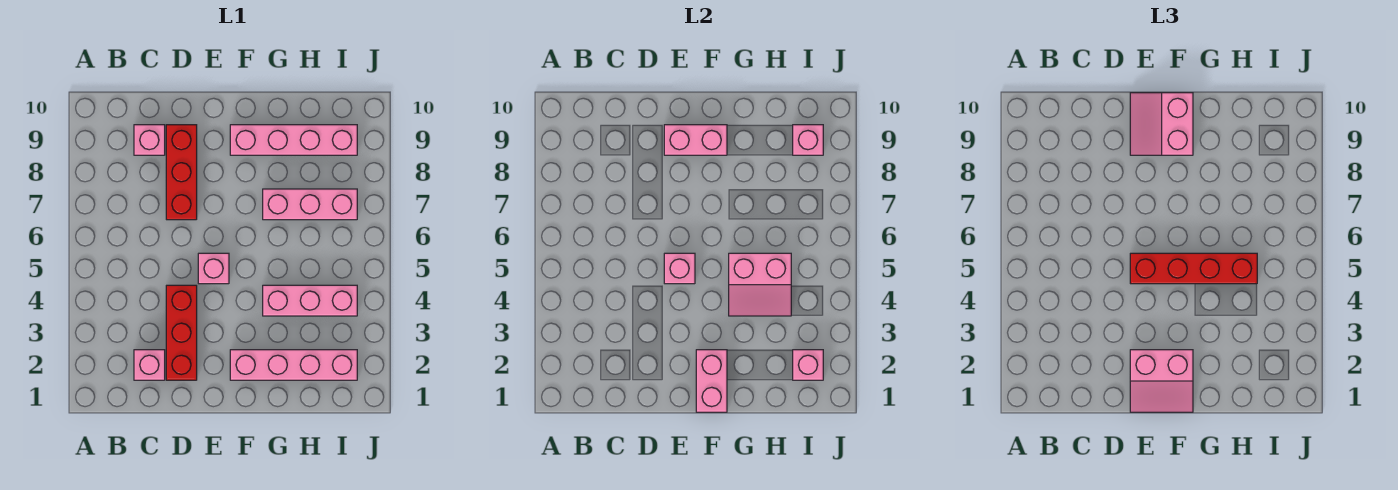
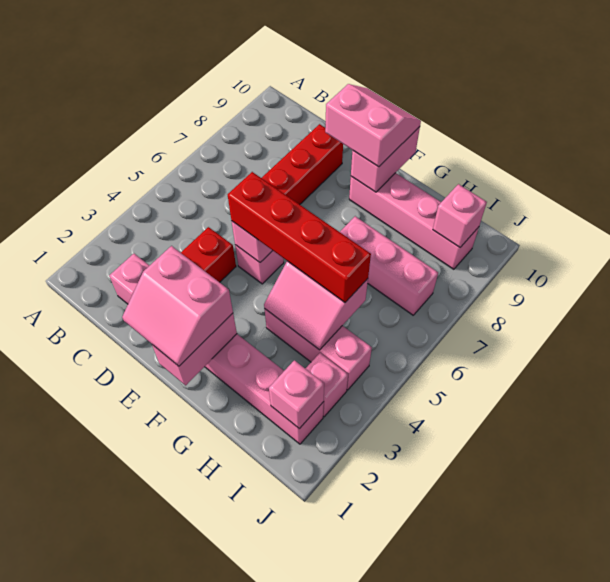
pink brick C9 level 1 -> pink brick I3 level 1
pink brick E9:F9 level 2 -> pink brick F9:F10 level 2
pink slope E9:F10 level 3 top F -> pink slope E9:F10 level 3 top 9

